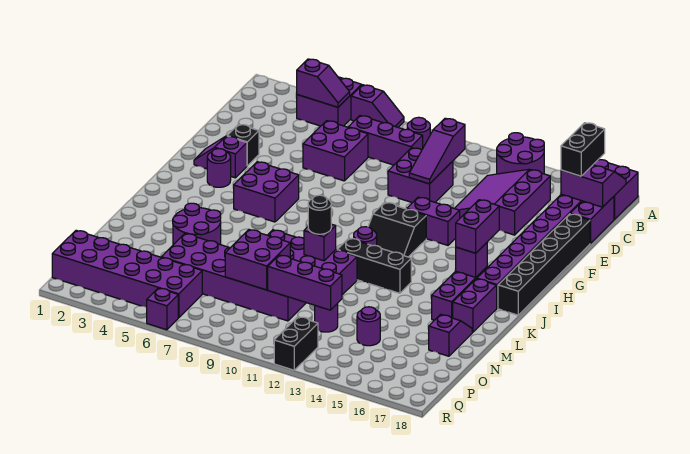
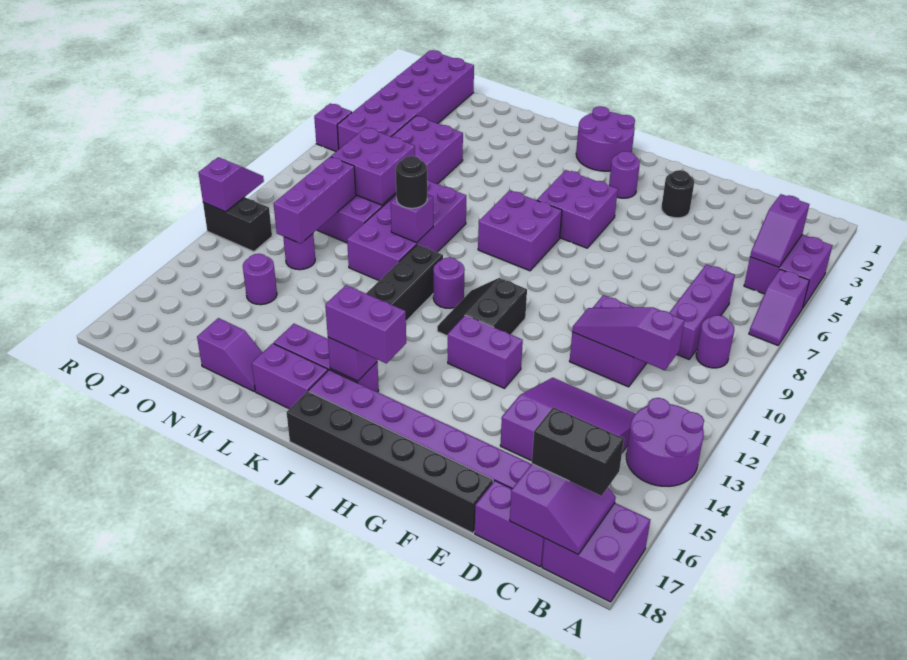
purple brick D6:E7 level 1 -> purple brick I7:J8 level 1
black brick F3 level 1 -> black round brick F3 level 1
purple slope G2:G3 level 1 top 3 -> purple slope R11:R12 level 2 top 12
purple brick G12:G13 level 1 -> purple brick G13:H13 level 1
purple round brick L4:M5 level 1 -> purple round brick I1:J2 level 1

